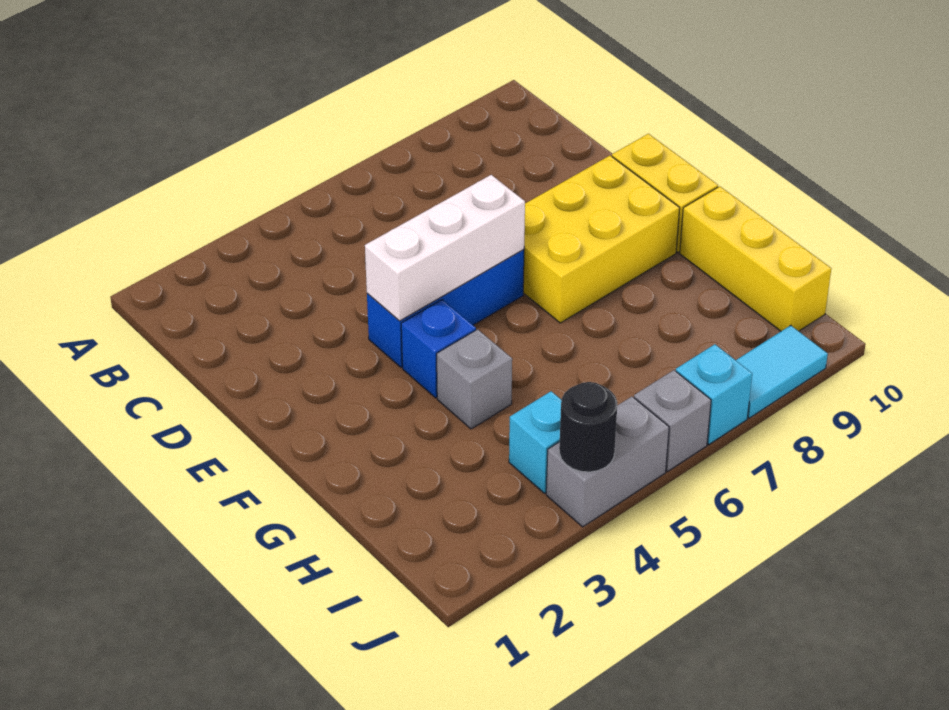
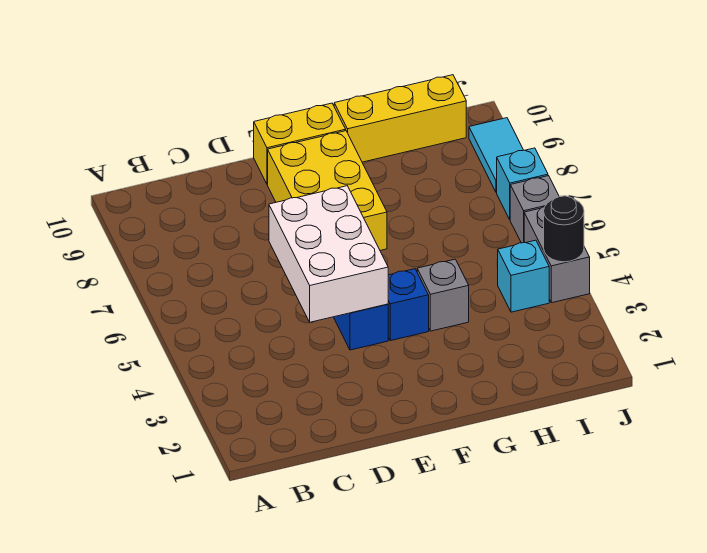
white brick E4:E6 level 2 -> white brick D4:E6 level 2

